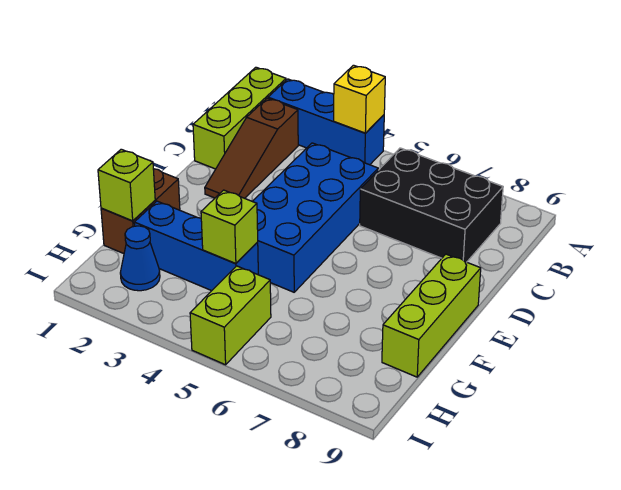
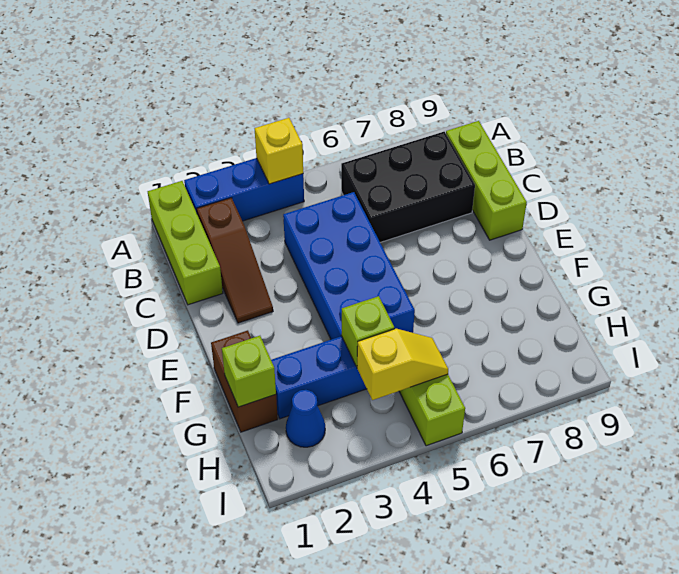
lime brick E9:G9 level 1 -> lime brick B9:D9 level 1
none -> yellow slope H4:H5 level 2 top 4

